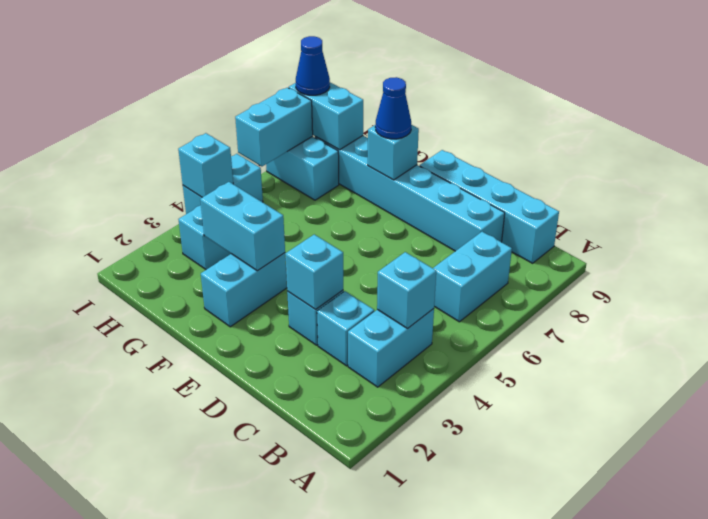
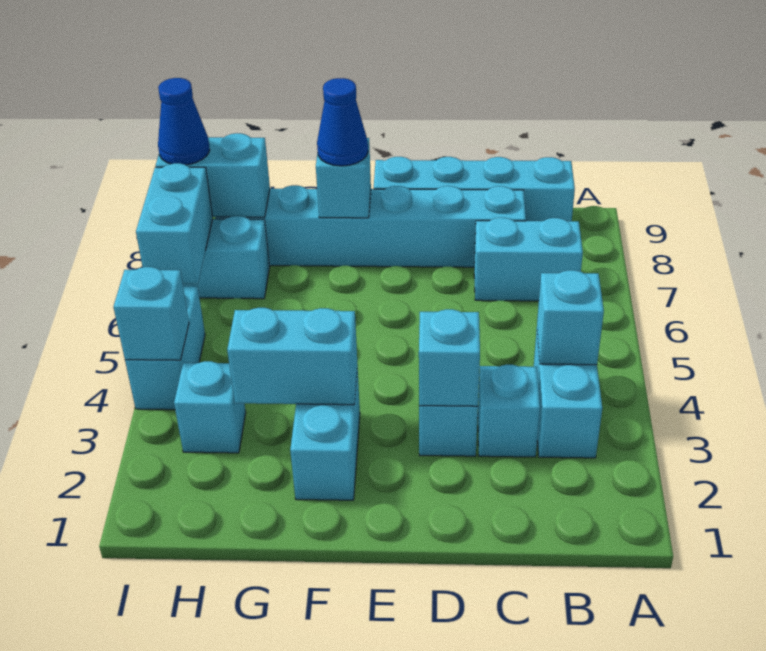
cyan brick B6:B7 level 1 -> cyan brick B7:C7 level 1

